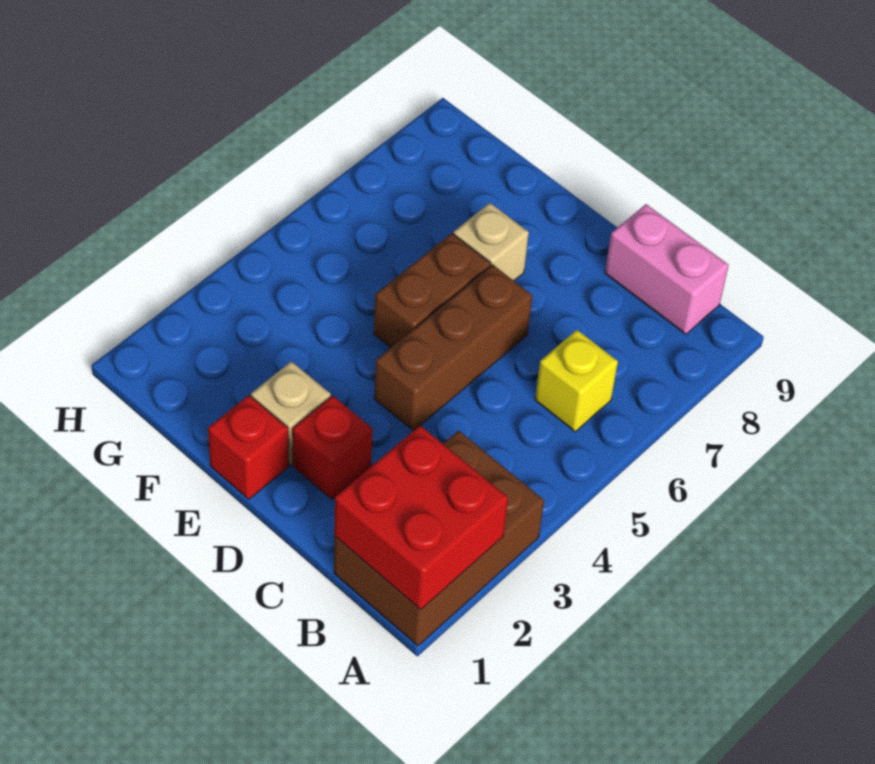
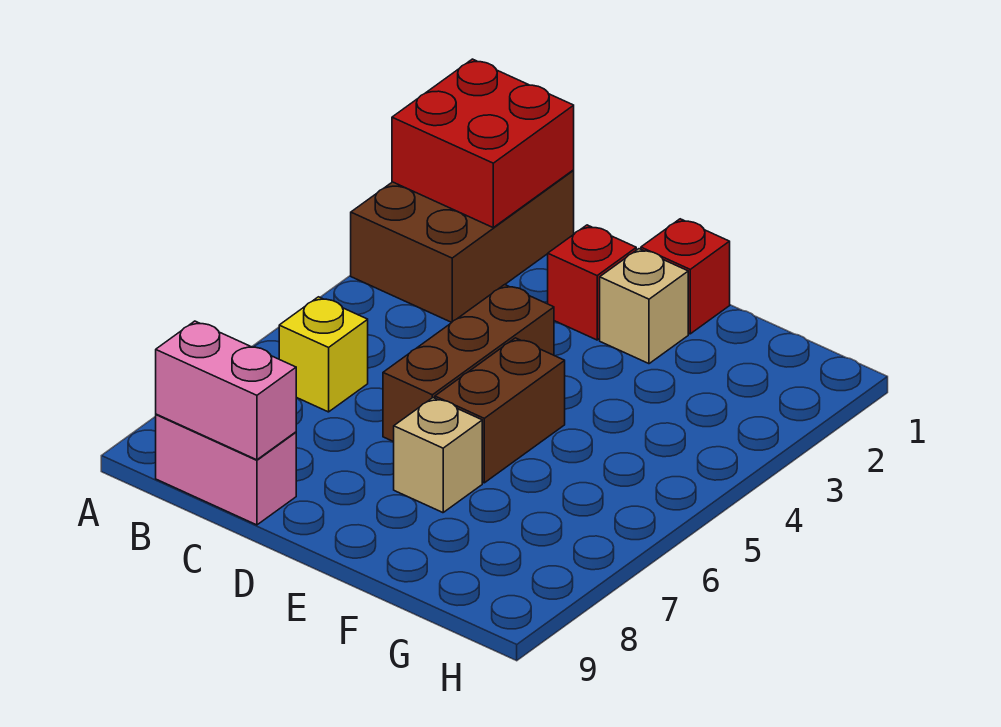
none -> pink brick B9:C9 level 2

